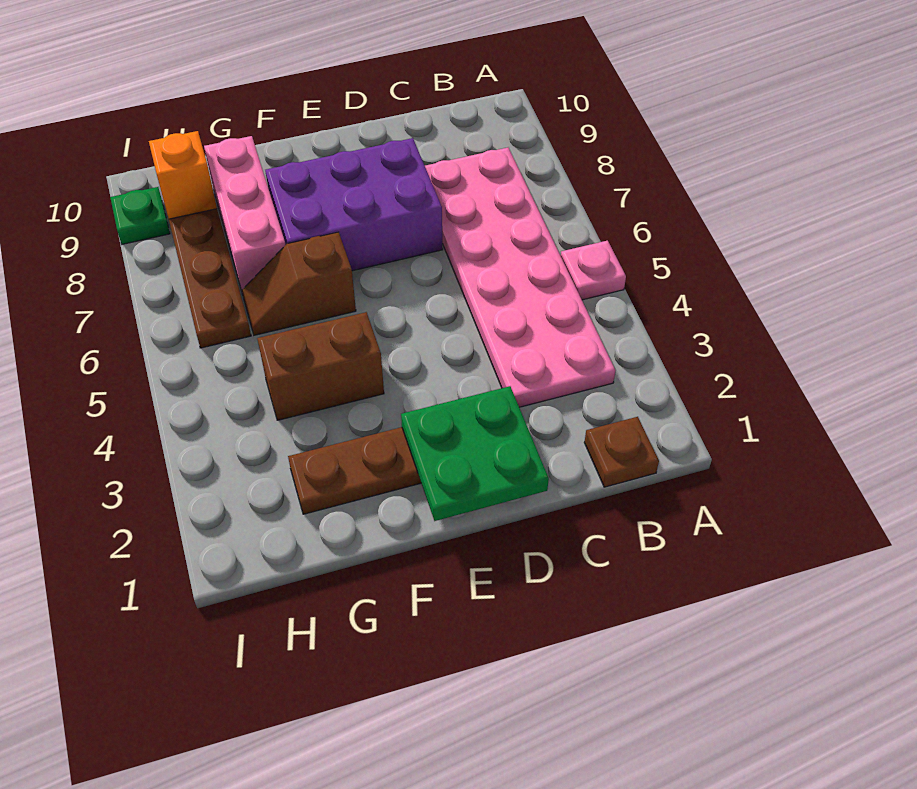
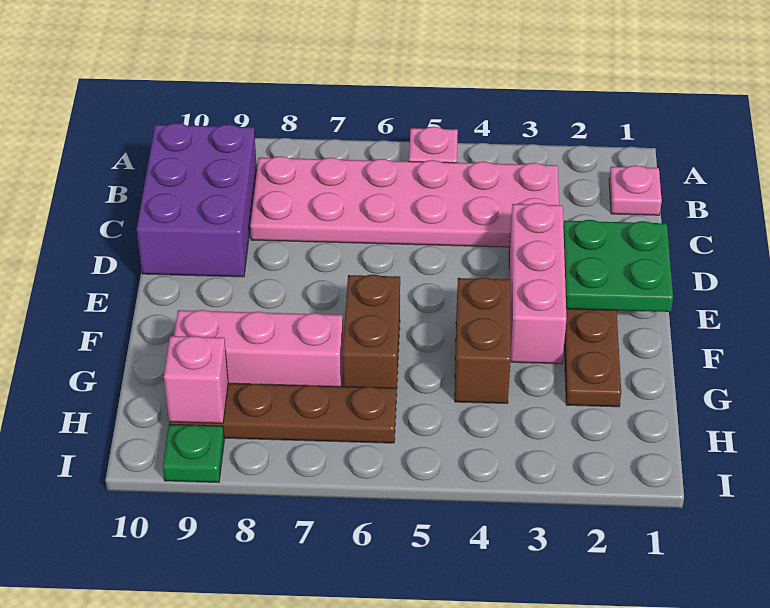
brown plate B1 level 1 -> pink plate B1 level 1
none -> pink brick D3:F3 level 1
purple brick D7:F8 level 1 -> purple brick B9:D10 level 1
brown slope F6:G6 level 1 top F -> brown brick F6:G6 level 1
orange brick H9 level 2 -> pink brick H9 level 2

